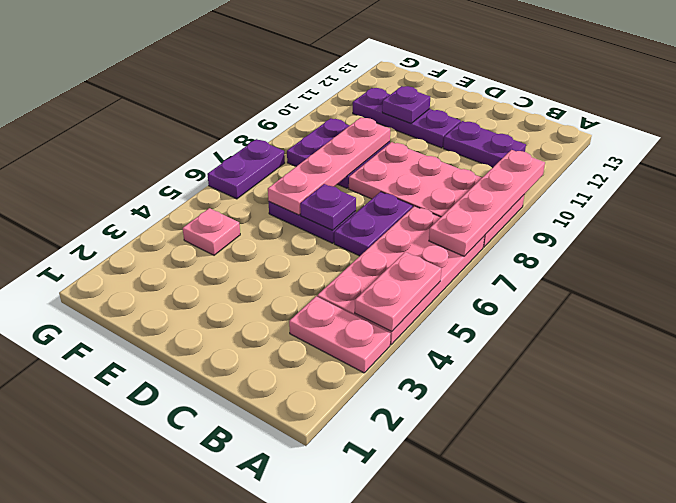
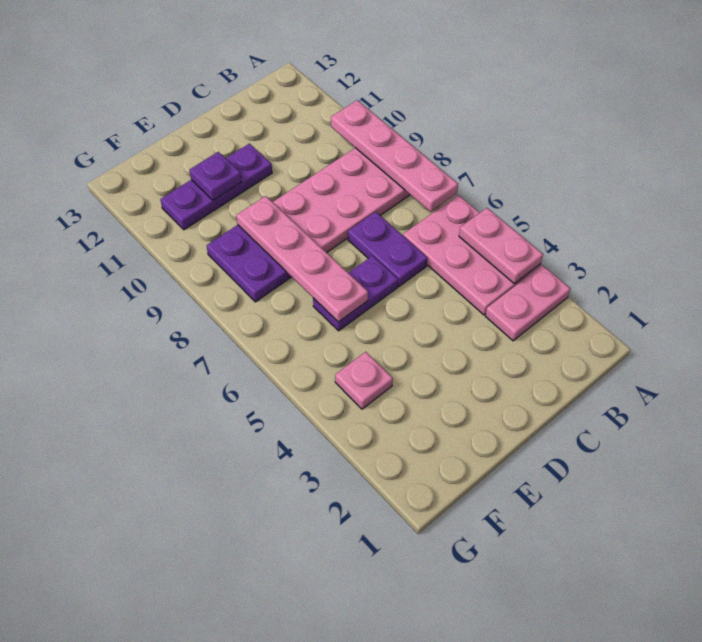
pink plate A4:B7 level 1 -> pink plate A4:B6 level 1
purple plate B11:C11 level 1 -> none
purple plate D6 level 2 -> none
purple plate G6:G7 level 1 -> none

